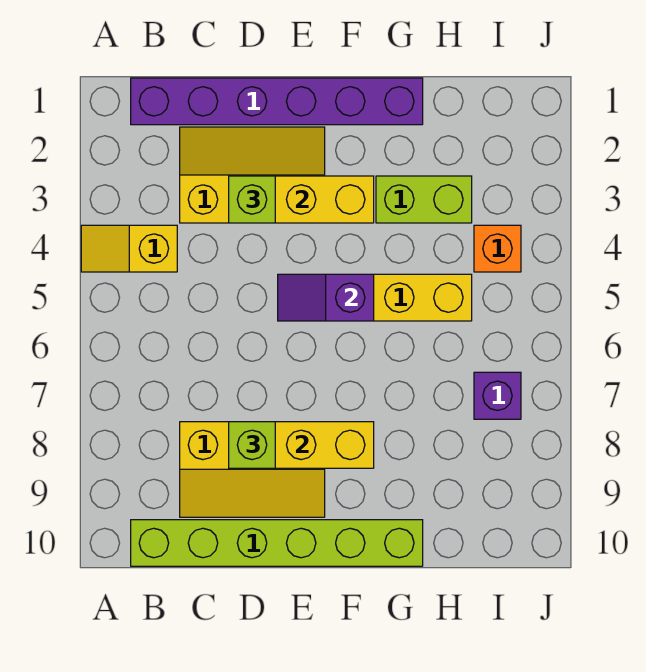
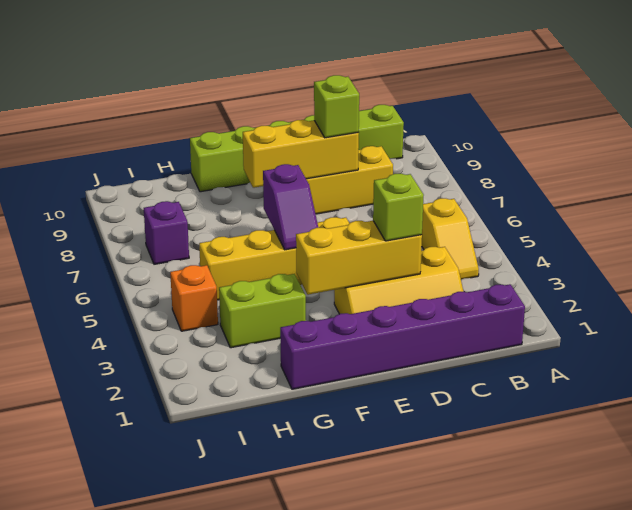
yellow slope A4:B4 level 1 top B -> yellow slope B4:B5 level 1 top 5
purple slope E5:F5 level 2 top F -> purple slope F5:F6 level 2 top 6

